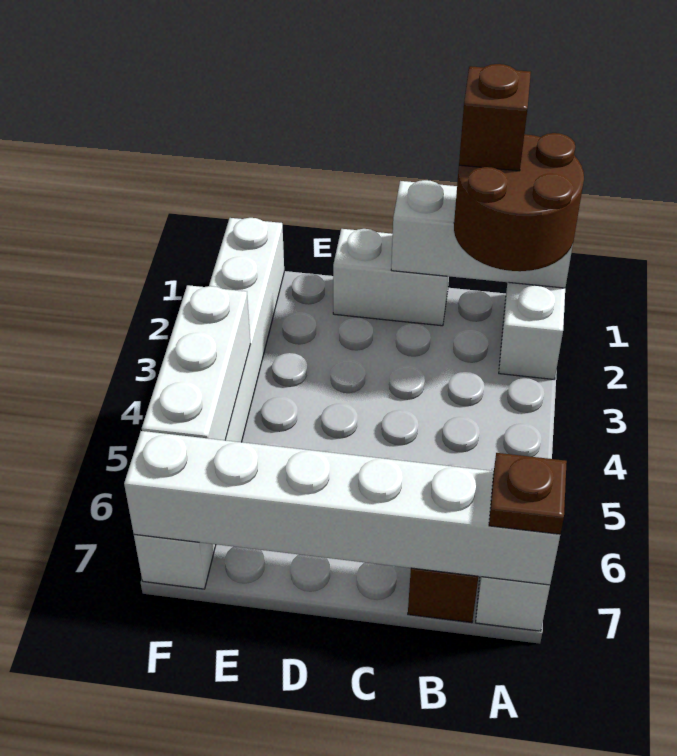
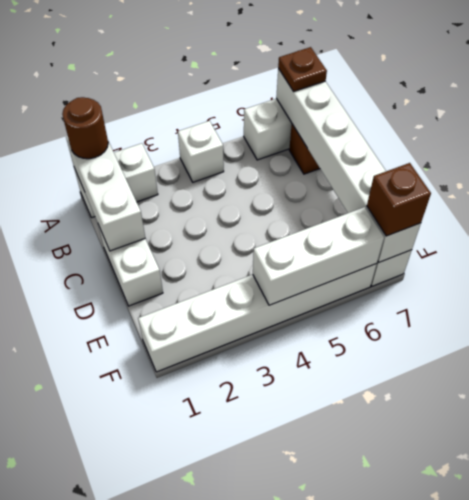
brown round brick A1:B2 level 3 -> brown round brick A1 level 3
none -> white brick A4 level 1
brown brick B1 level 4 -> brown brick F7 level 3

